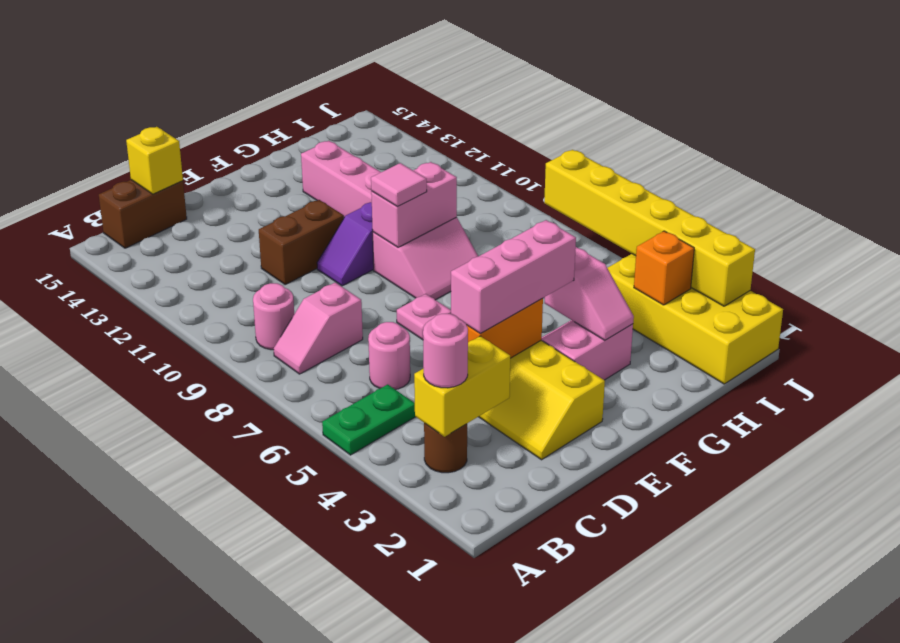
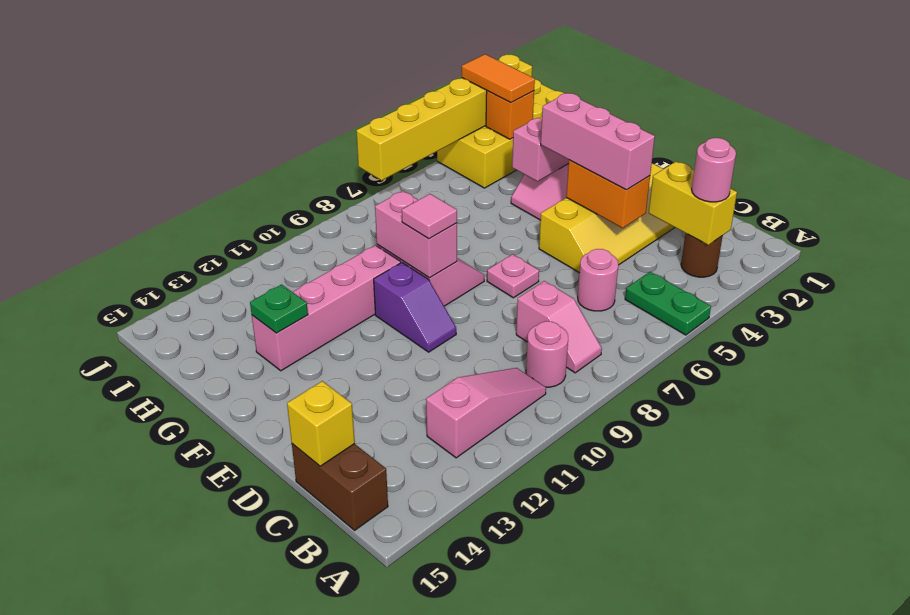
none -> pink slope B10:B12 level 1 top 12
brown brick D11:E11 level 1 -> none
none -> green plate G13 level 2
none -> orange tile I3:J3 level 3

